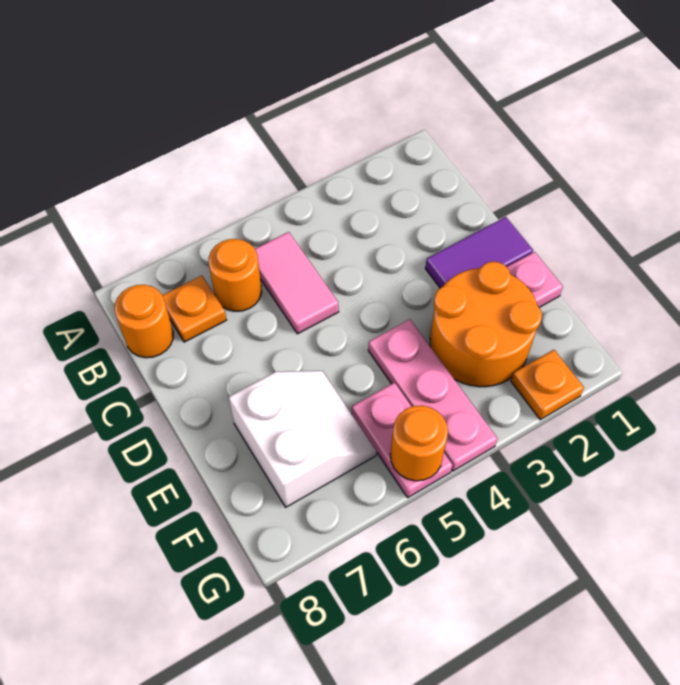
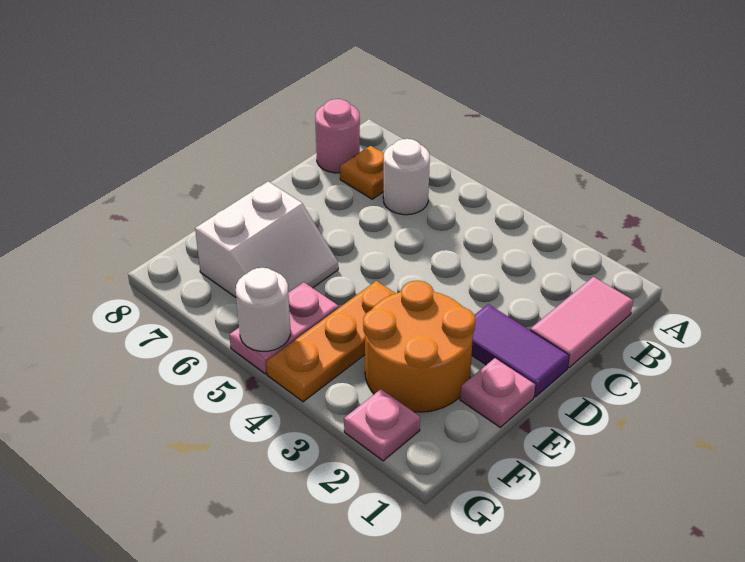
pink tile B5:C5 level 1 -> pink tile B1:C1 level 1
orange round brick B6 level 1 -> white round brick B6 level 1
orange round brick B8 level 1 -> pink round brick B8 level 1
pink plate E4:G4 level 1 -> orange plate E4:G4 level 1
orange plate G2 level 1 -> pink plate G2 level 1
orange round brick G5 level 2 -> white round brick G5 level 2

